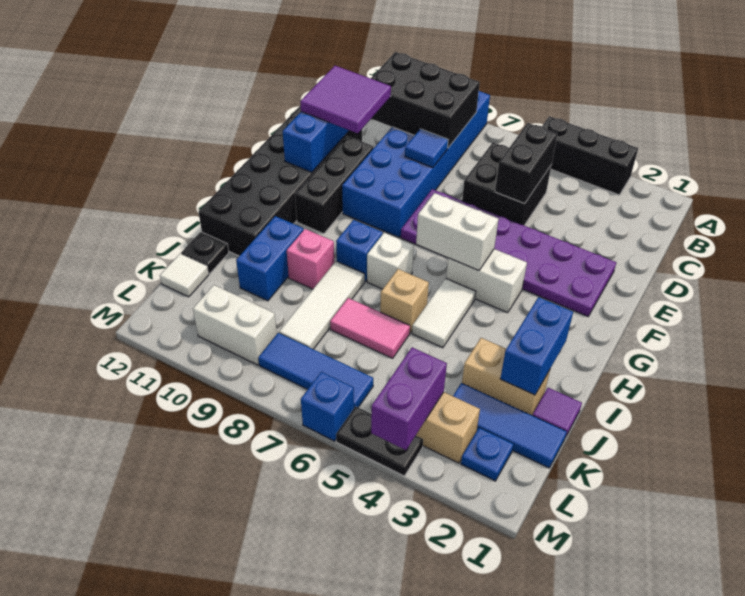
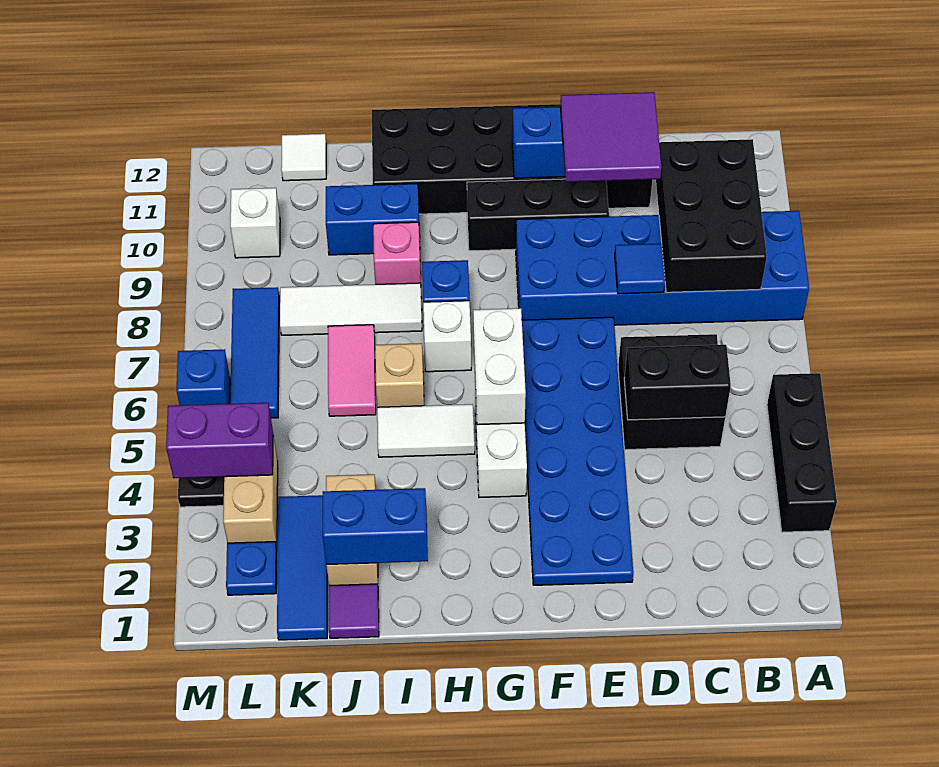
purple plate E2:F7 level 1 -> blue plate E2:F7 level 1
black plate J12 level 1 -> none
white brick L9:L10 level 1 -> white brick L10 level 1

